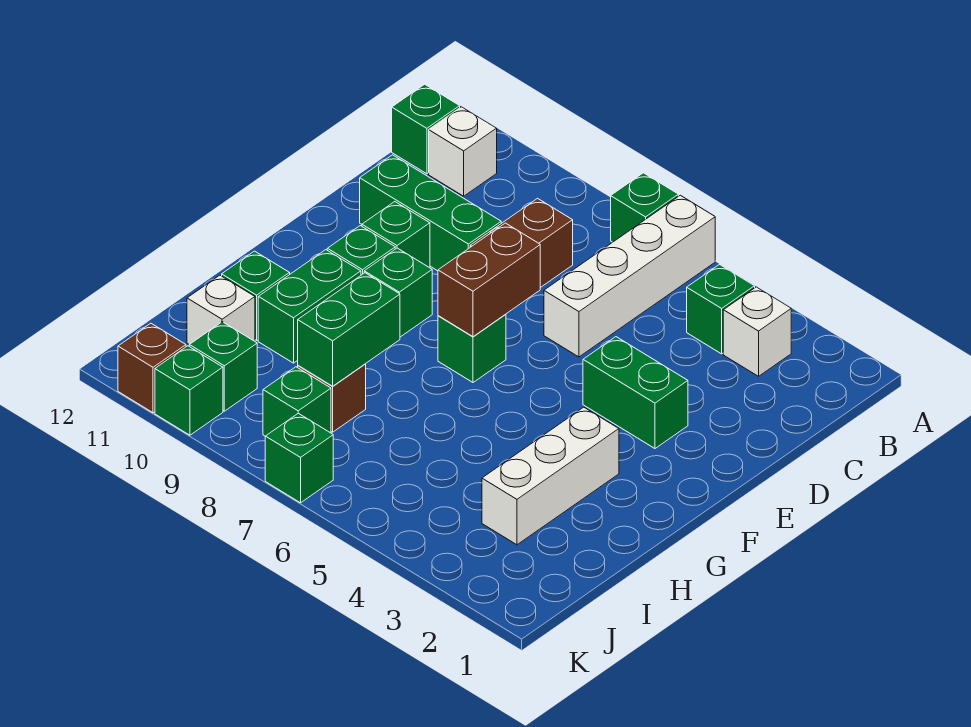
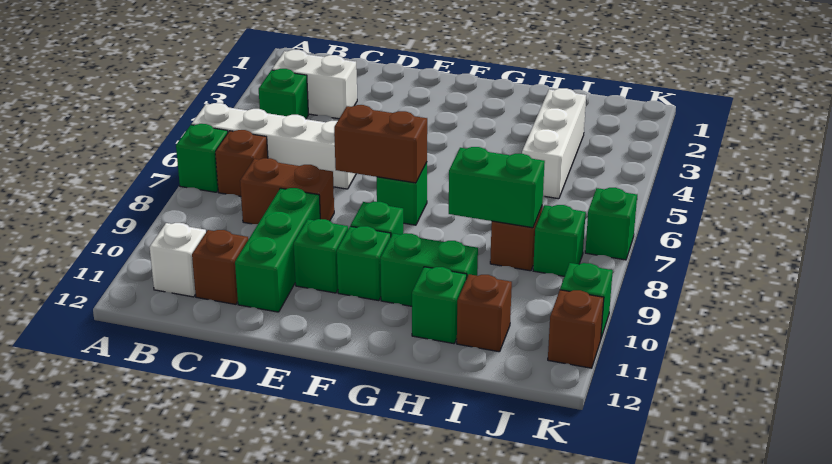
white brick B3 level 1 -> white brick B3:C3 level 1
none -> brown brick B7 level 1
green brick B12 level 1 -> none
none -> brown brick C11 level 1
green brick E3:E4 level 1 -> none
white brick G3:I3 level 1 -> white brick I3:I5 level 1
white brick I11 level 1 -> brown brick I11 level 1
green brick J10 level 1 -> none

